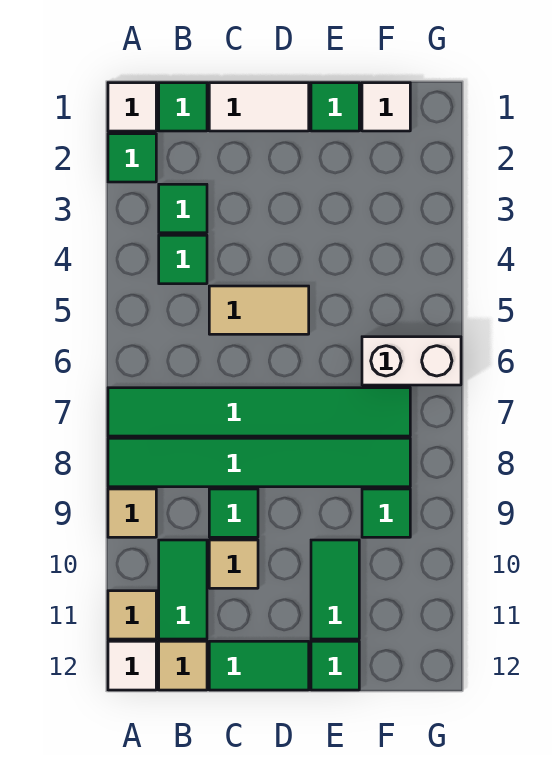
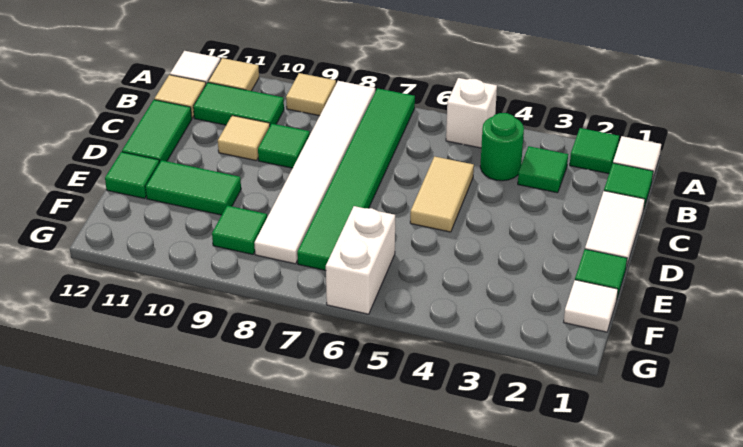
none -> white brick A5 level 1
green tile A8:F8 level 1 -> white tile A8:F8 level 1
green tile B4 level 1 -> green round brick B4 level 1

